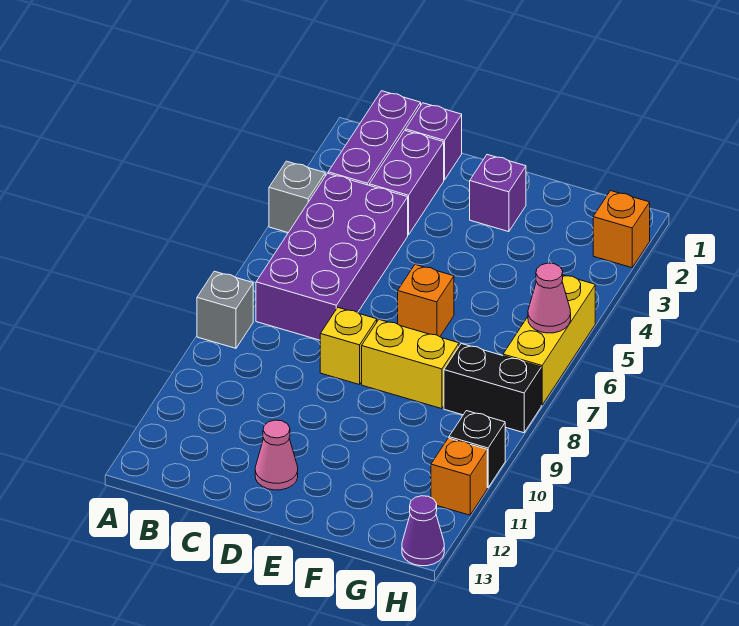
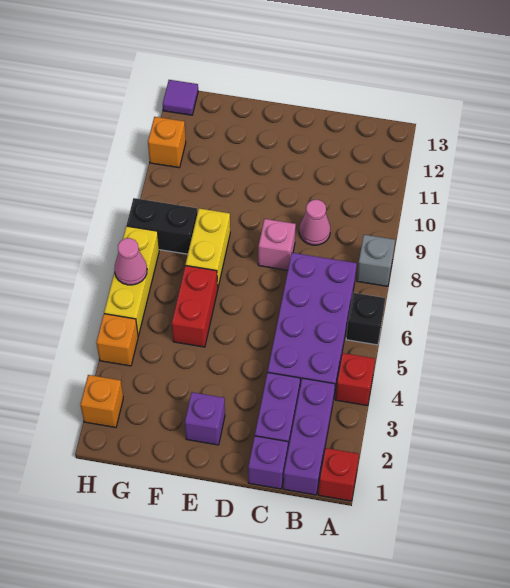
none -> red brick A1 level 1
grey brick A4 level 1 -> red brick A4 level 1
yellow brick D8 level 1 -> pink brick D8 level 1
pink cone D12 level 1 -> pink cone C9 level 1
orange brick E6 level 1 -> orange brick H4 level 1
yellow brick E8:F8 level 1 -> yellow brick F7:F8 level 1
none -> red brick F5:F6 level 1
black brick H10 level 1 -> black brick A6 level 1
purple cone H13 level 1 -> purple tile H13 level 1

